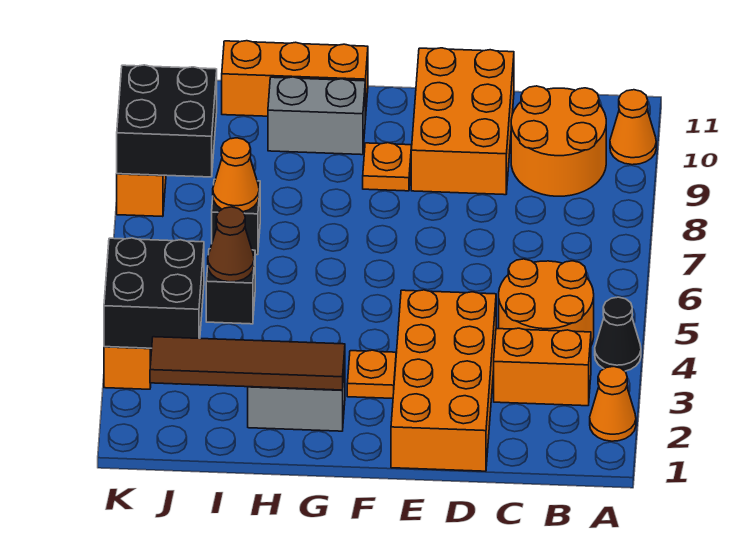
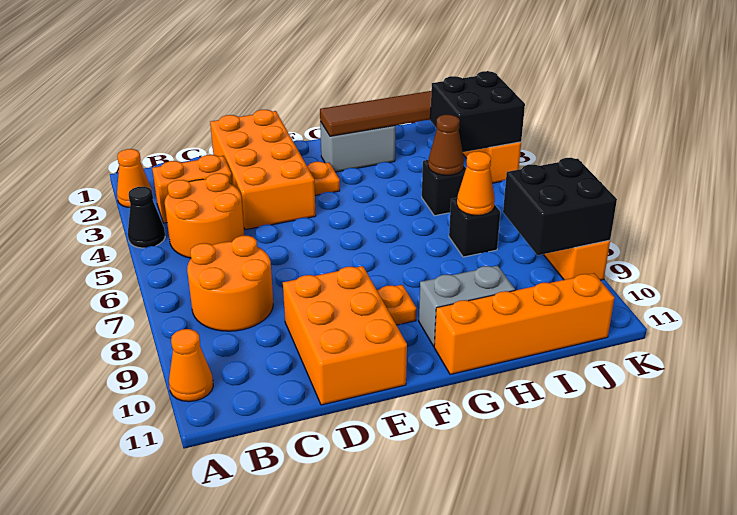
orange round brick B9:C10 level 1 -> orange round brick B7:C8 level 1
orange brick G11:I11 level 1 -> orange brick G11:J11 level 1

